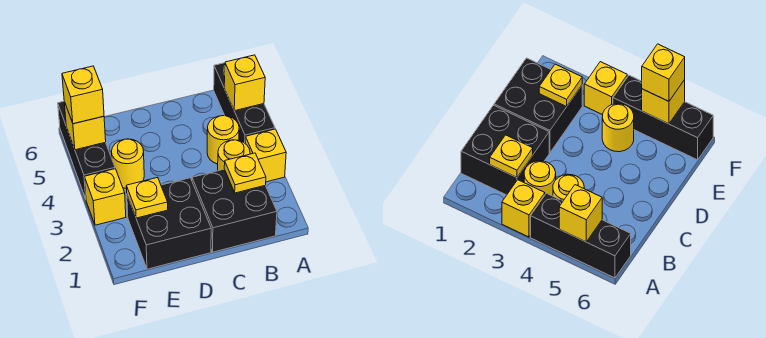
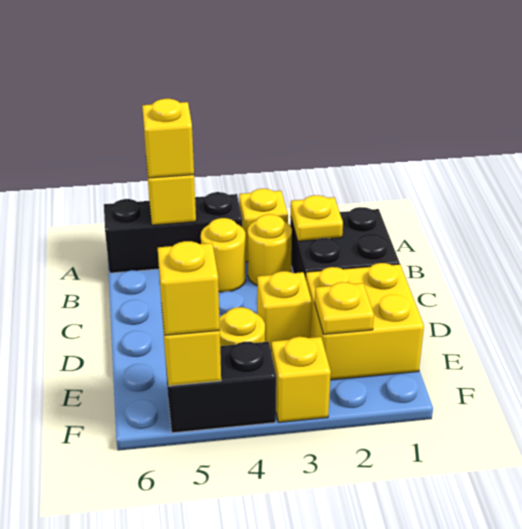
none -> yellow brick A5 level 3
black brick D1:E2 level 1 -> yellow brick D1:E2 level 1
none -> yellow brick D3 level 1
black brick F4:F6 level 1 -> black brick F4:F5 level 1

